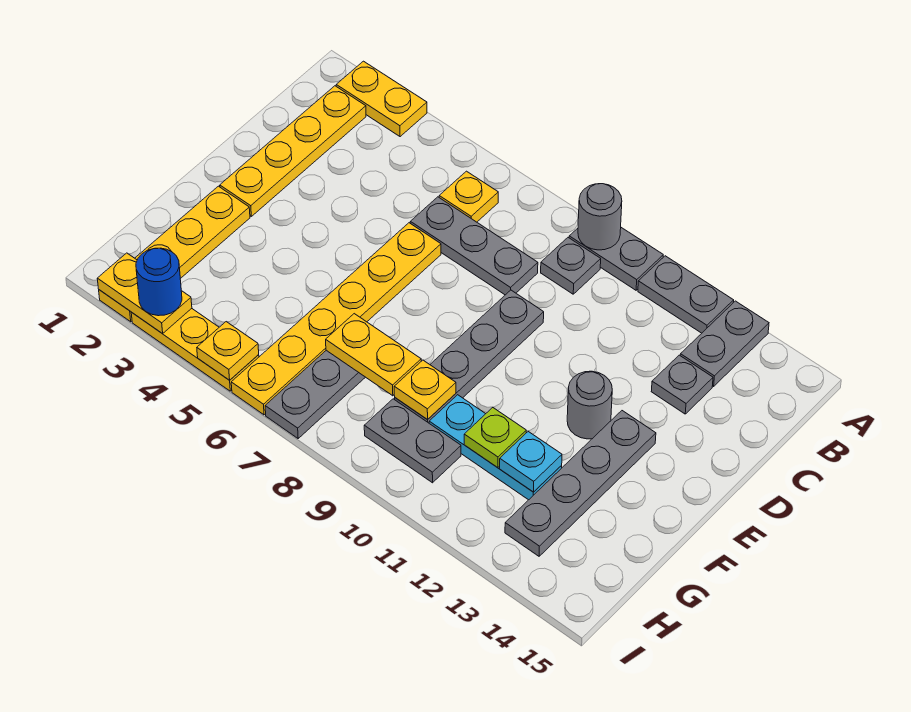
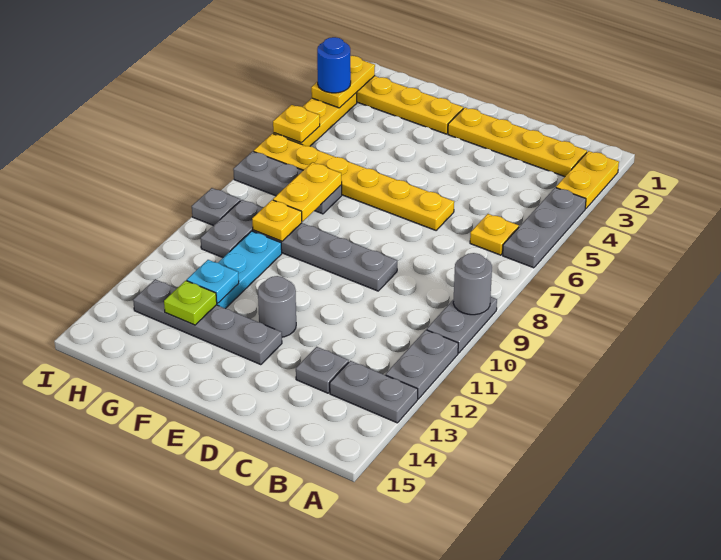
grey plate B9 level 1 -> grey plate I9 level 1
grey plate C6:C8 level 1 -> grey plate A4:A6 level 1
lime plate G11 level 2 -> lime plate G13 level 2

